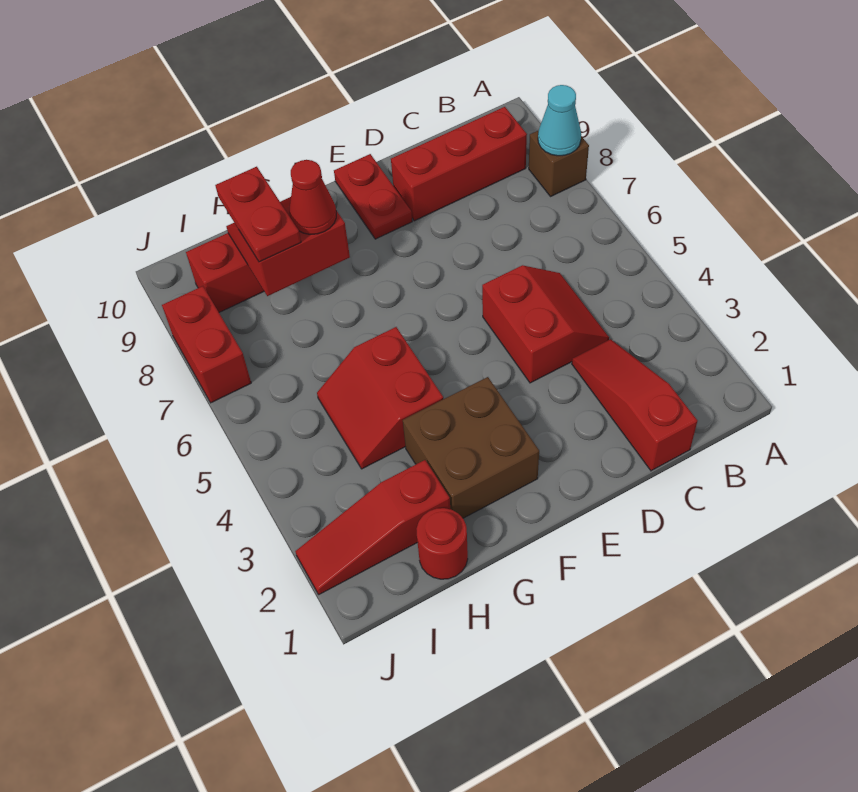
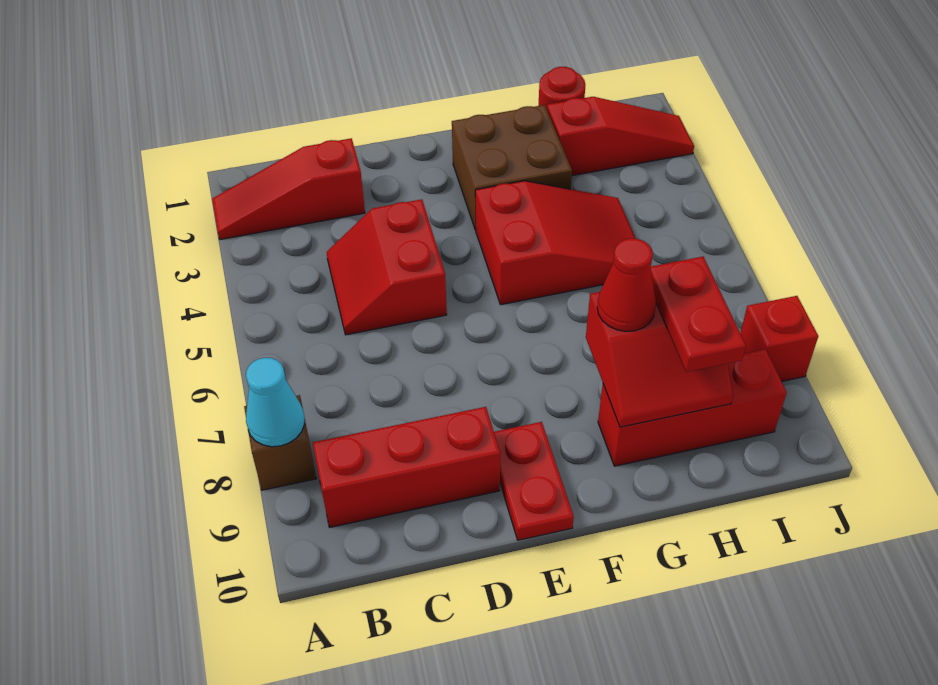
red slope C1:C3 level 1 top 1 -> red slope A2:C2 level 1 top C
red slope G4:H5 level 1 top G -> red slope F4:H5 level 1 top F
red brick J7:J8 level 1 -> red brick J8 level 1

